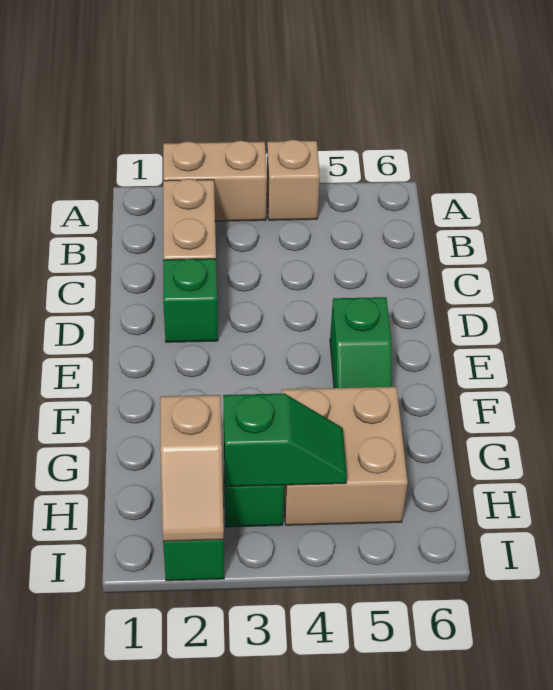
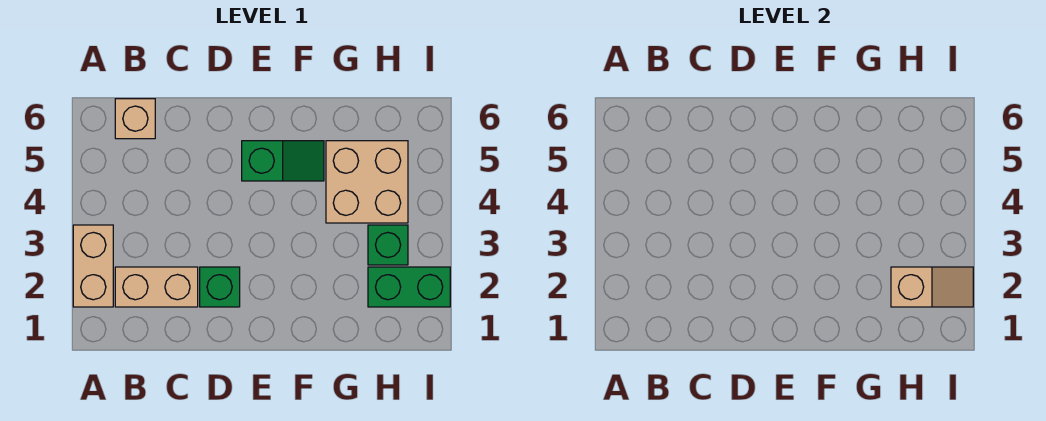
tan brick A4 level 1 -> tan brick B6 level 1
green slope H3:H4 level 2 top 3 -> none

